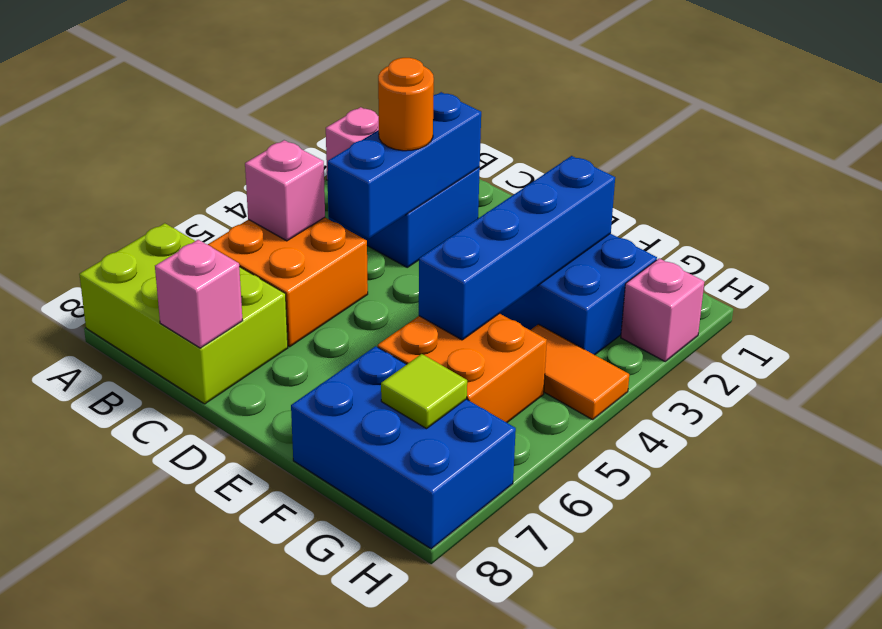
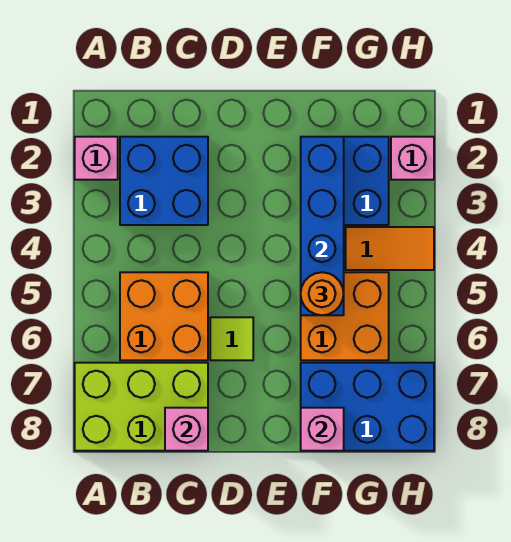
pink brick B5 level 2 -> pink brick F8 level 2
blue brick C2:C4 level 2 -> none
orange round brick C3 level 3 -> orange round brick F5 level 3
lime tile G7 level 2 -> lime tile D6 level 1

